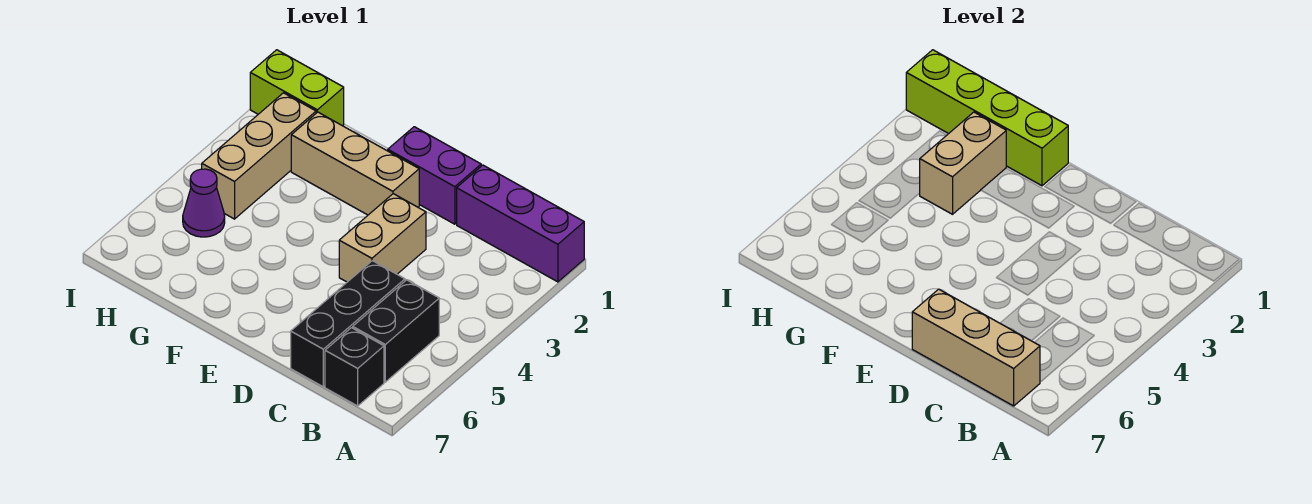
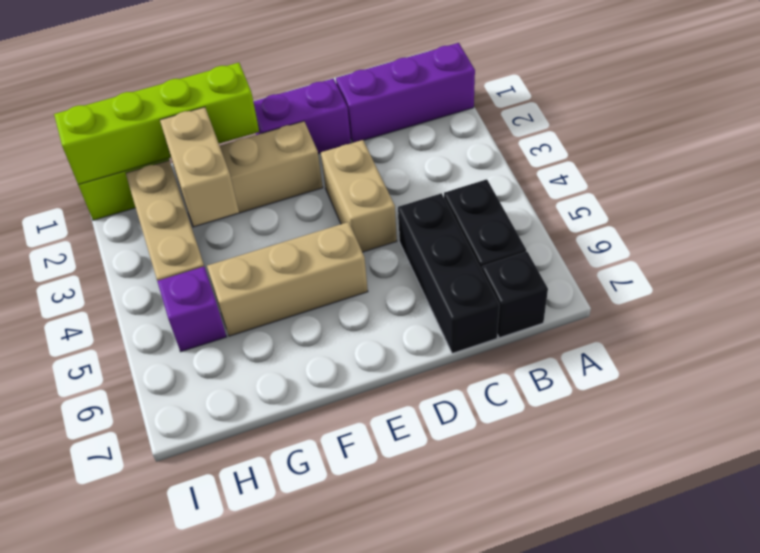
tan brick B7:D7 level 2 -> tan brick E5:G5 level 1
purple cone H5 level 1 -> purple brick H5 level 1

